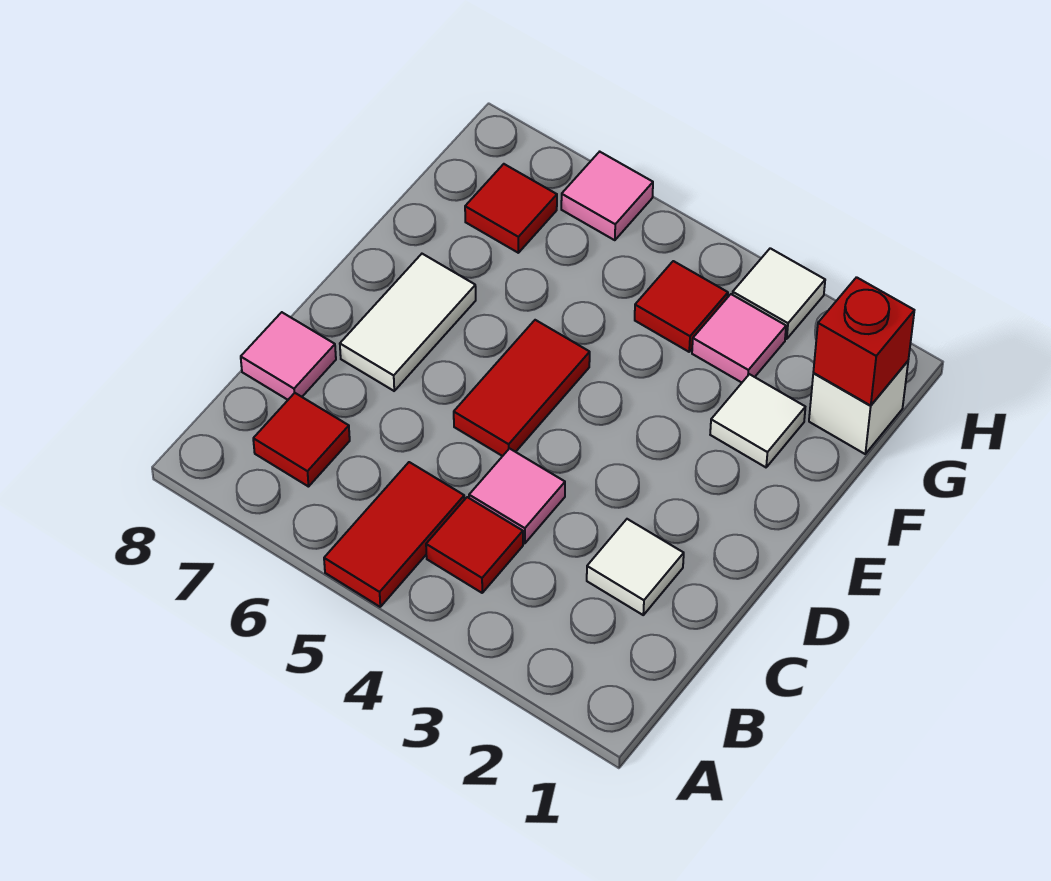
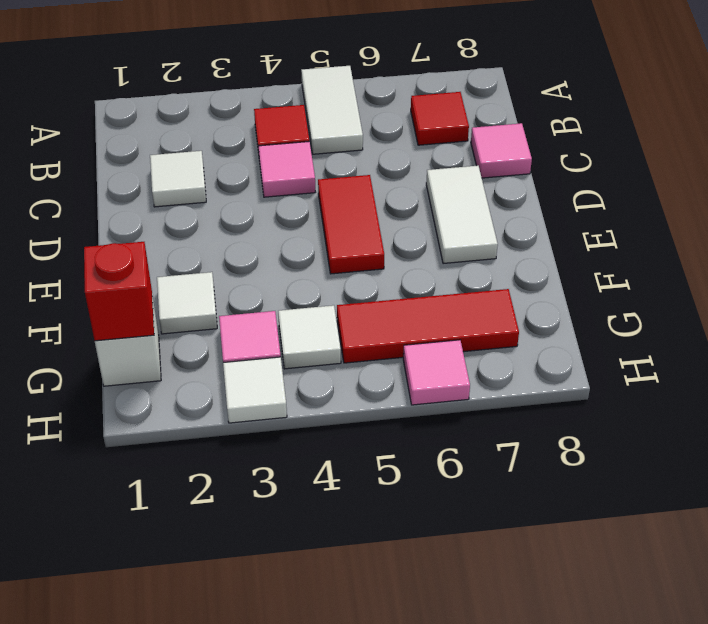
red tile A5:B5 level 1 -> white tile A5:B5 level 1
red tile G4 level 1 -> white tile G4 level 1
red tile G7 level 1 -> red tile G5:G7 level 1

